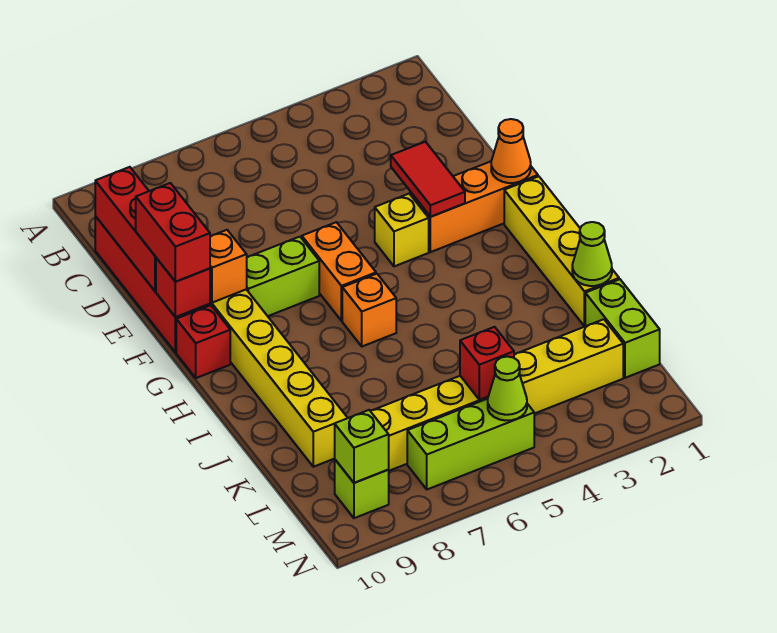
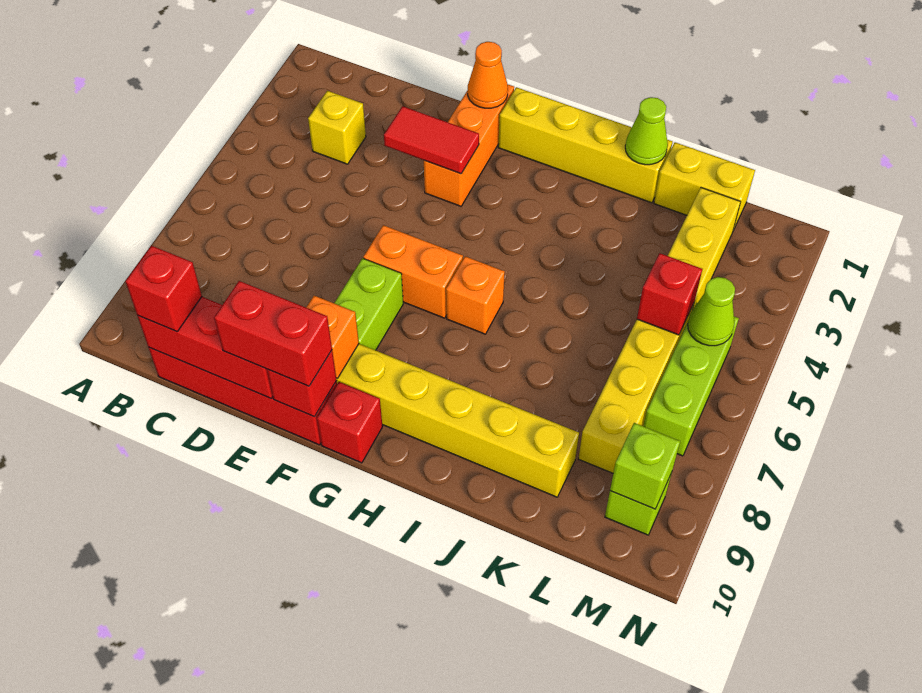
none -> red brick C10 level 3
yellow brick F4 level 1 -> yellow brick C3 level 1
lime brick K1:L1 level 1 -> yellow brick K1:L1 level 1

